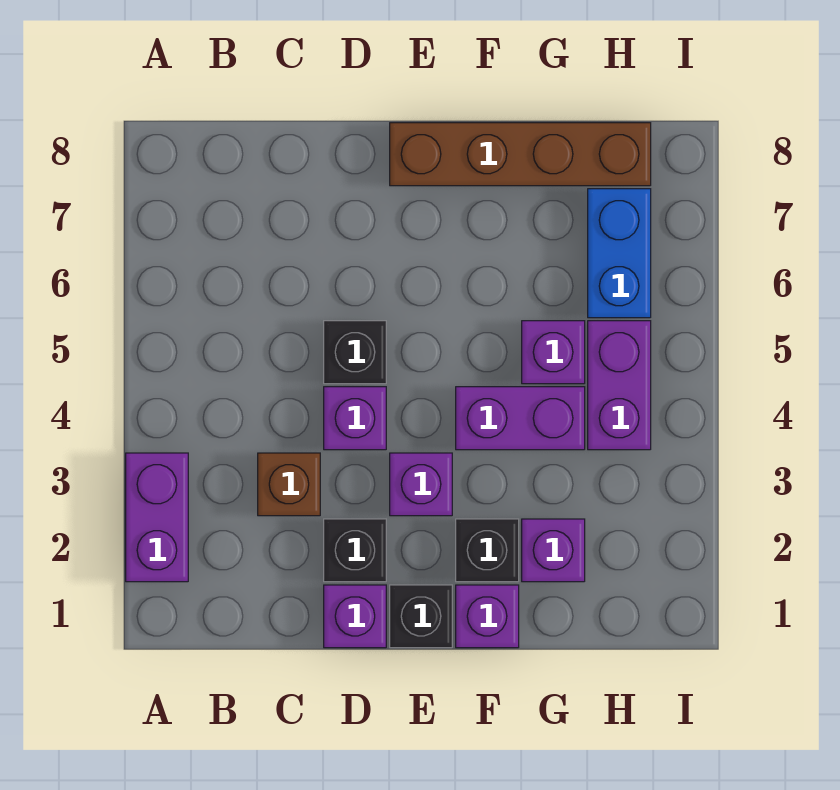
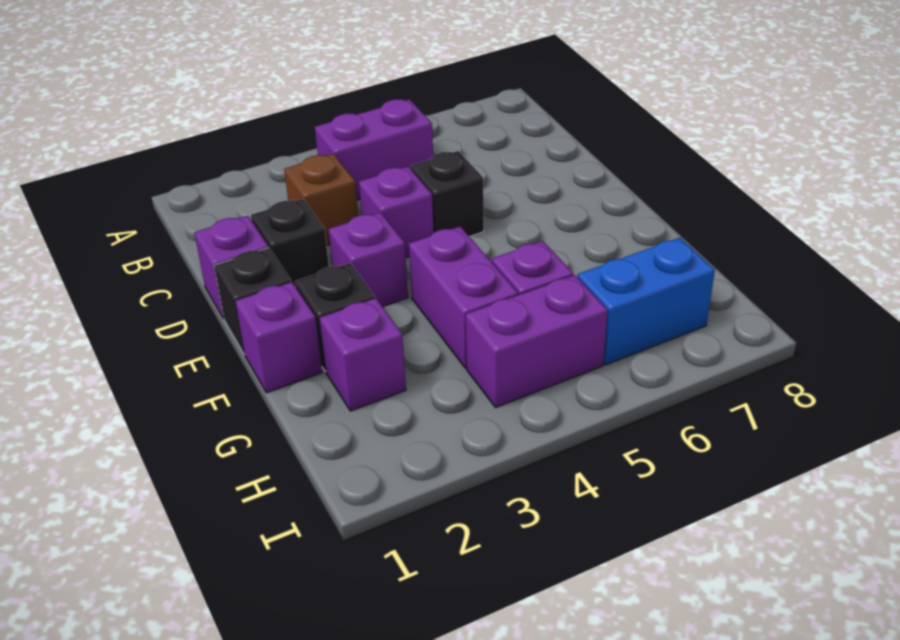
purple brick A2:A3 level 1 -> purple brick B4:B5 level 1
brown brick E8:H8 level 1 -> none

